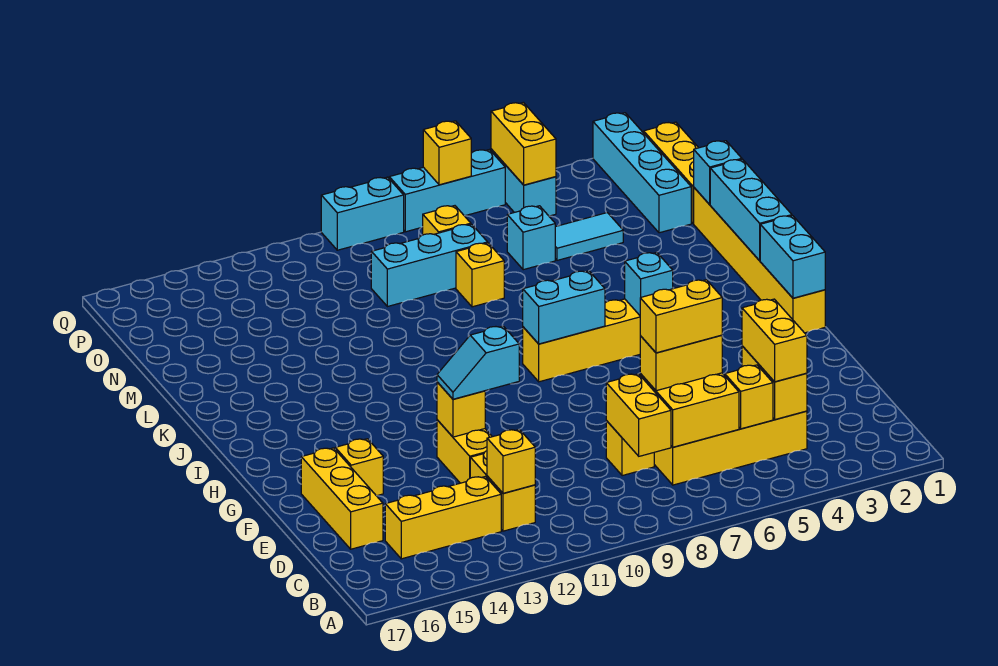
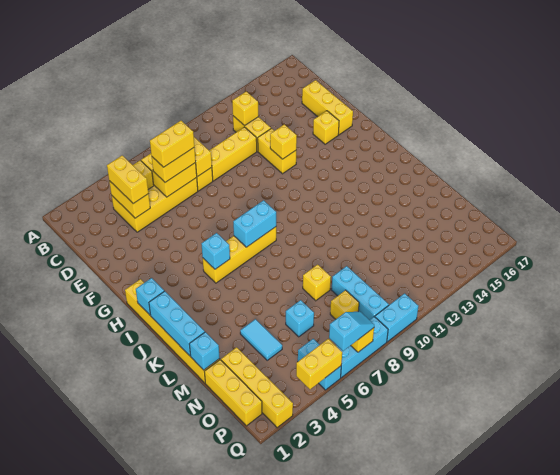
yellow brick C13:C15 level 1 -> yellow brick D9:D11 level 1
cyan slope F11:F12 level 3 top 11 -> cyan slope Q6:Q7 level 3 top 6
cyan brick H1:I1 level 2 -> cyan brick I1 level 2
cyan brick N2:Q2 level 1 -> yellow brick N2:Q2 level 1
cyan tile N4:N5 level 1 -> cyan tile M4:N4 level 1
cyan brick N8:N10 level 1 -> cyan brick N9:P9 level 1
yellow brick P5:Q5 level 2 -> yellow brick Q4:Q5 level 2

